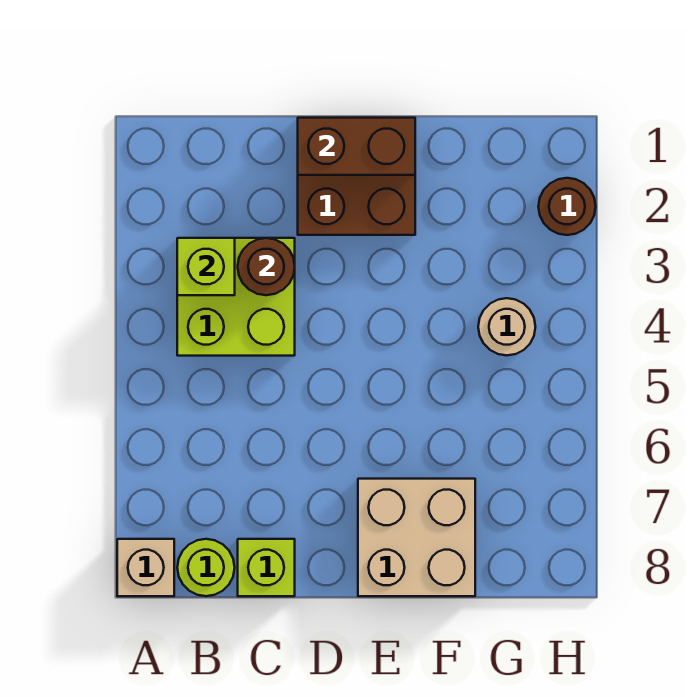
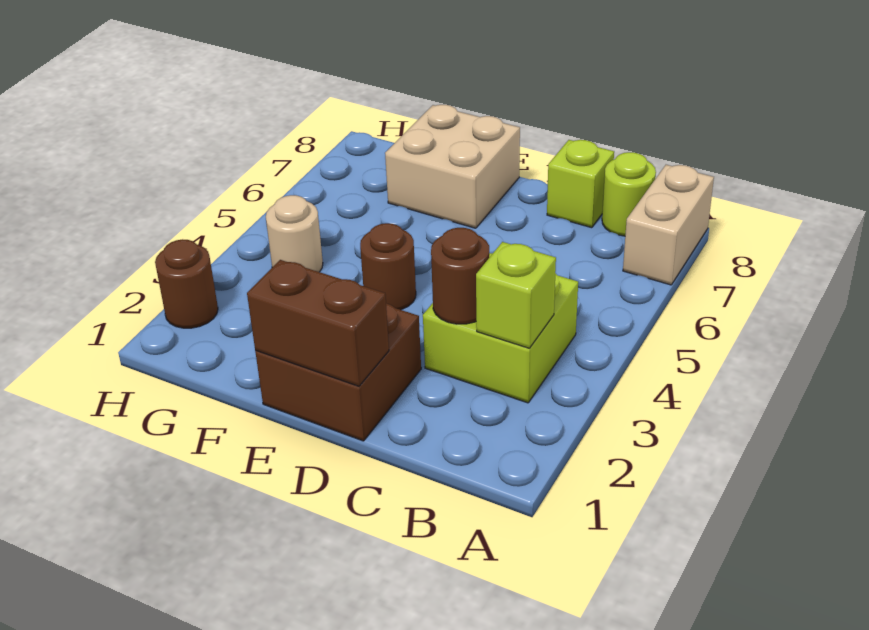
tan brick A8 level 1 -> tan brick A7:A8 level 1
none -> brown round brick E4 level 1

